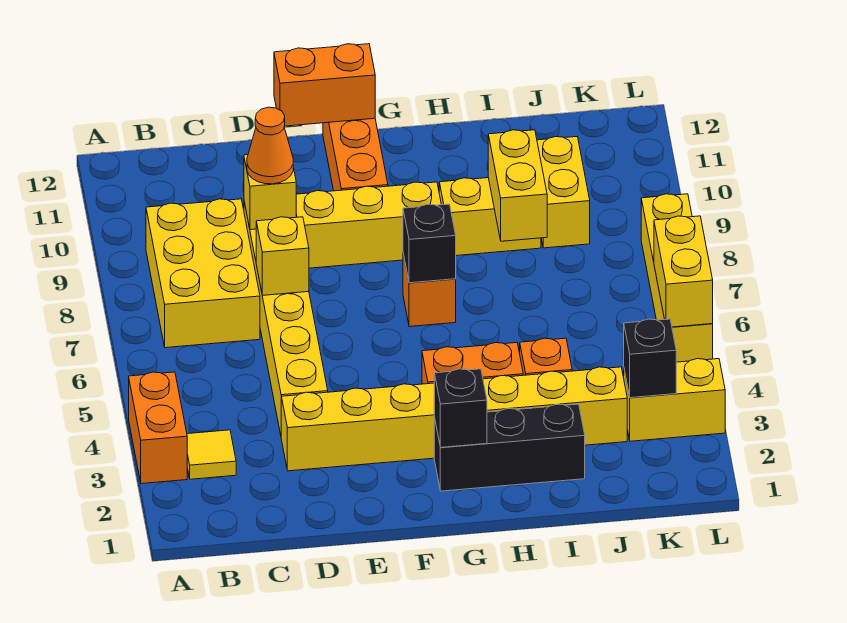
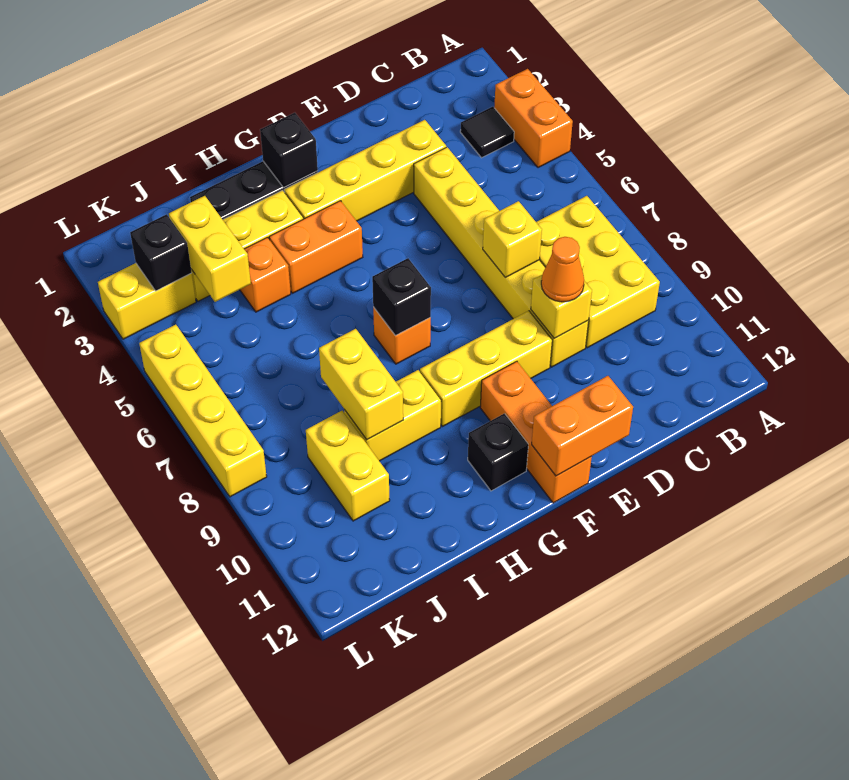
yellow tile B3 level 1 -> black tile B3 level 1
none -> black brick G11 level 1
yellow brick L5:L6 level 2 -> yellow brick J3:J4 level 2

